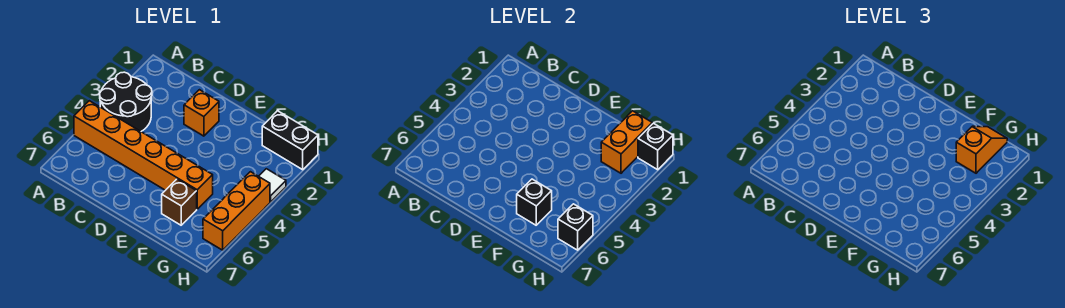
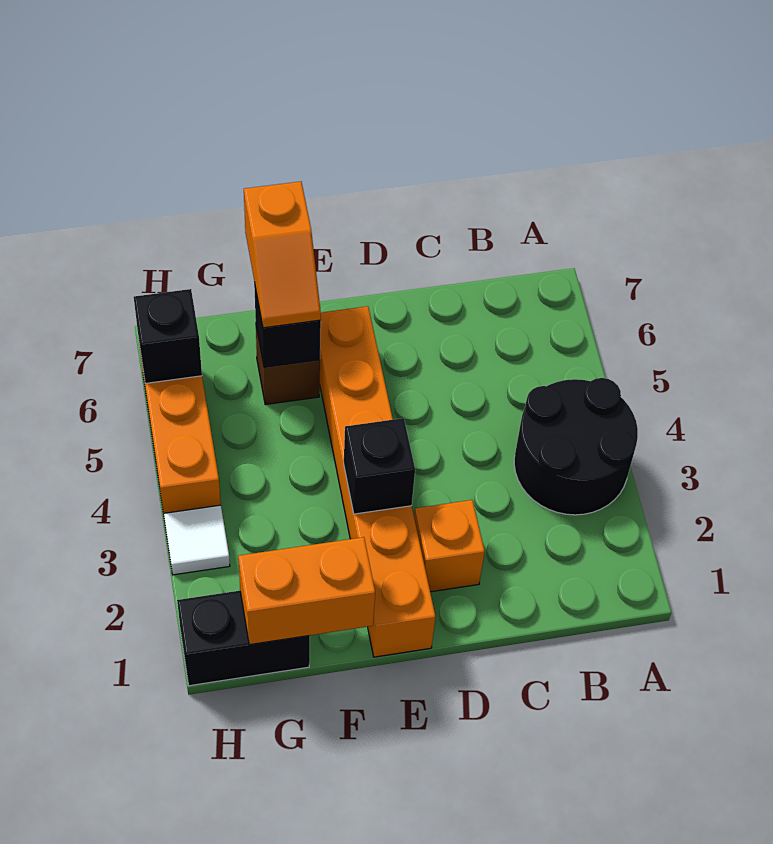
orange brick A5:F5 level 1 -> orange brick E1:E6 level 1
orange brick G1:G2 level 2 -> orange brick F1:G1 level 2
orange slope G1:G2 level 3 top 2 -> orange slope F6:F7 level 3 top 7
black brick H1 level 2 -> black brick E3 level 2

